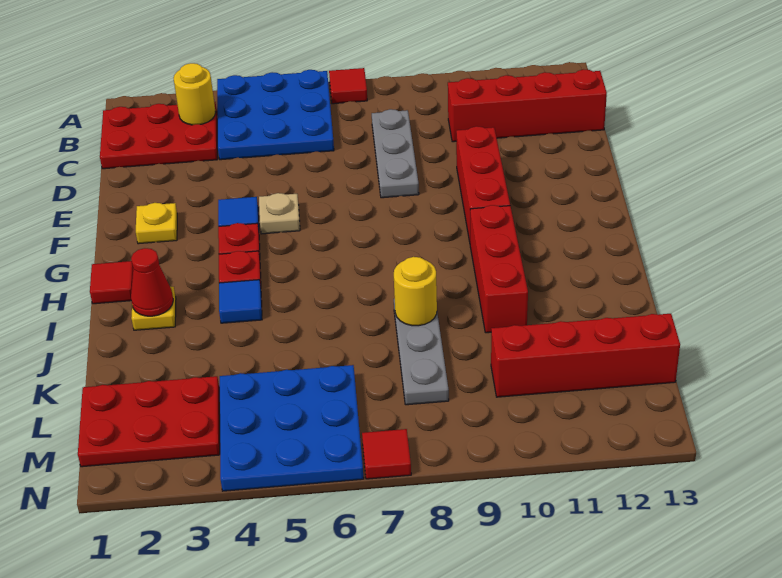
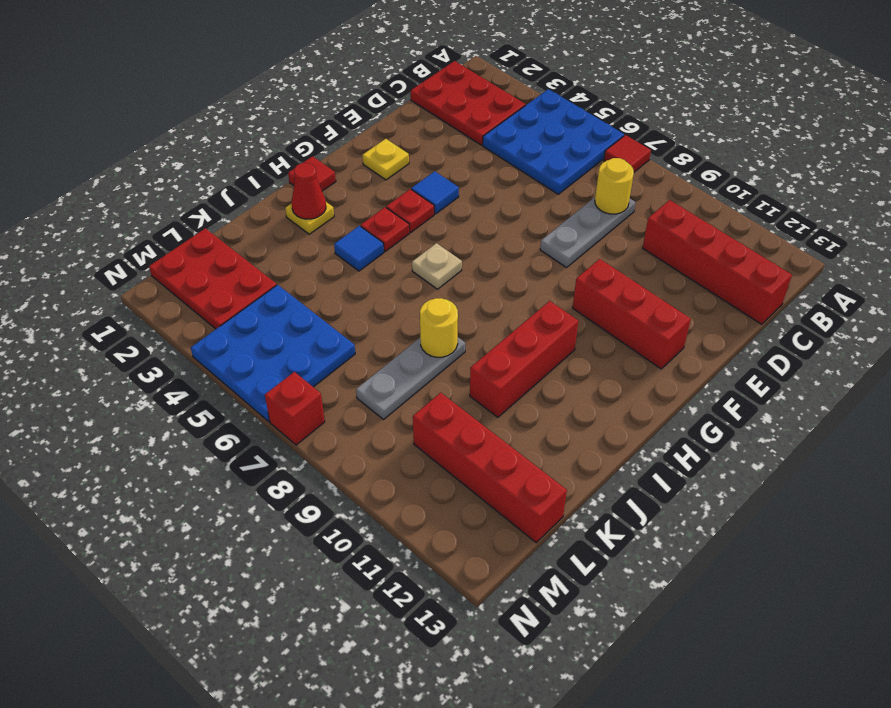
yellow round brick B3 level 2 -> yellow round brick C8 level 2
red brick E10:G10 level 1 -> red brick F10:F12 level 1
tan plate F5 level 1 -> tan plate H6 level 1
red tile N7 level 1 -> red brick N7 level 1

